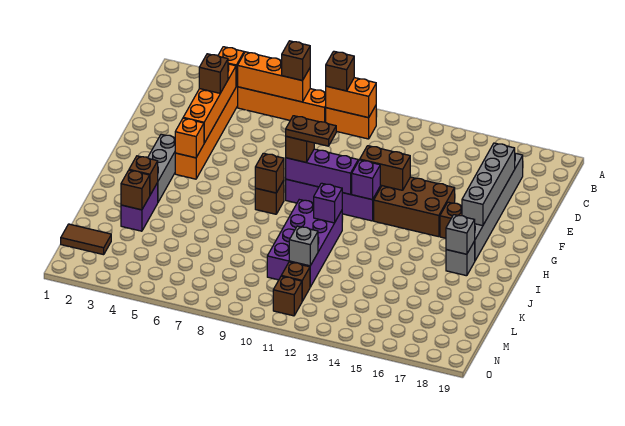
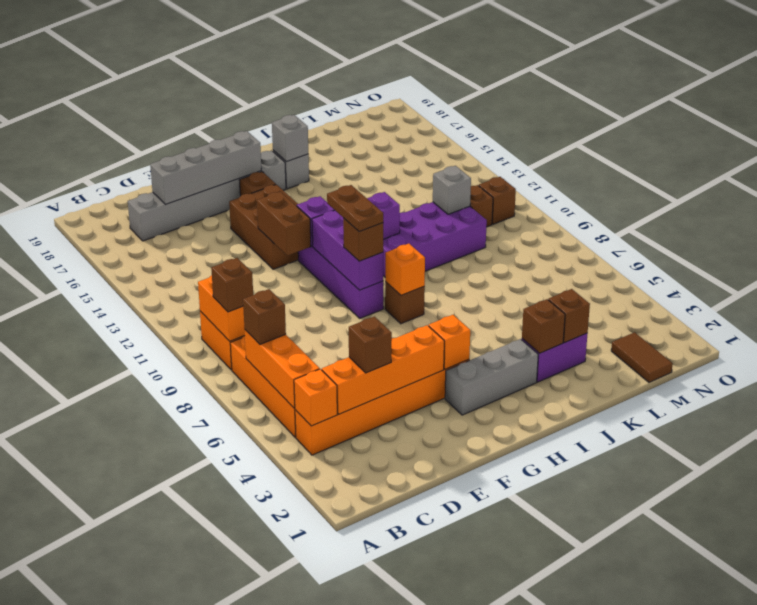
brown brick H8 level 2 -> orange brick H8 level 2

